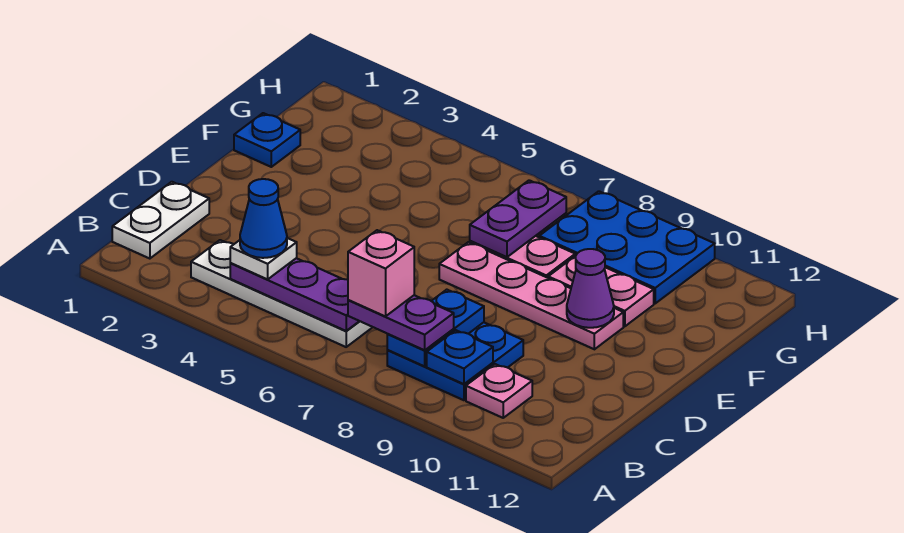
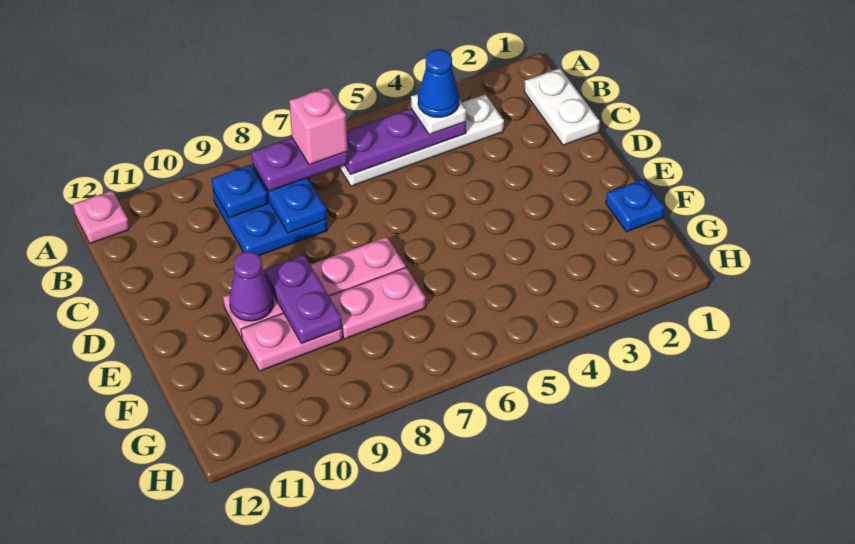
pink plate B10 level 1 -> pink plate A12 level 1
purple plate F7:G7 level 2 -> purple plate E9:F9 level 2
blue plate G8:H10 level 1 -> none

